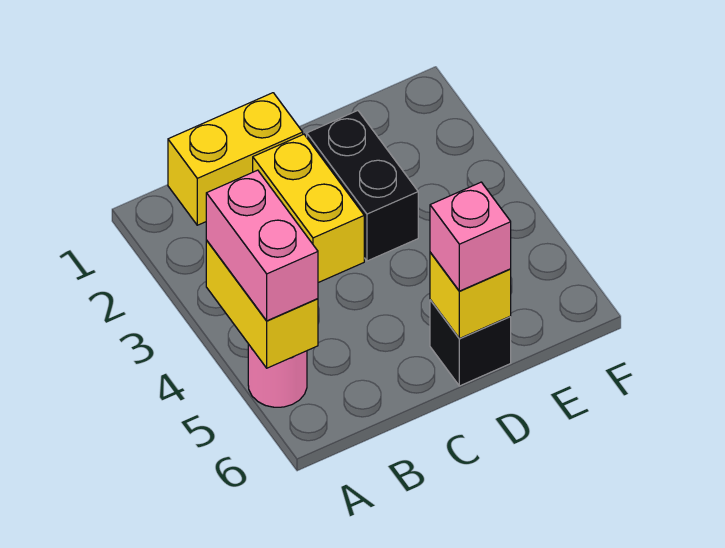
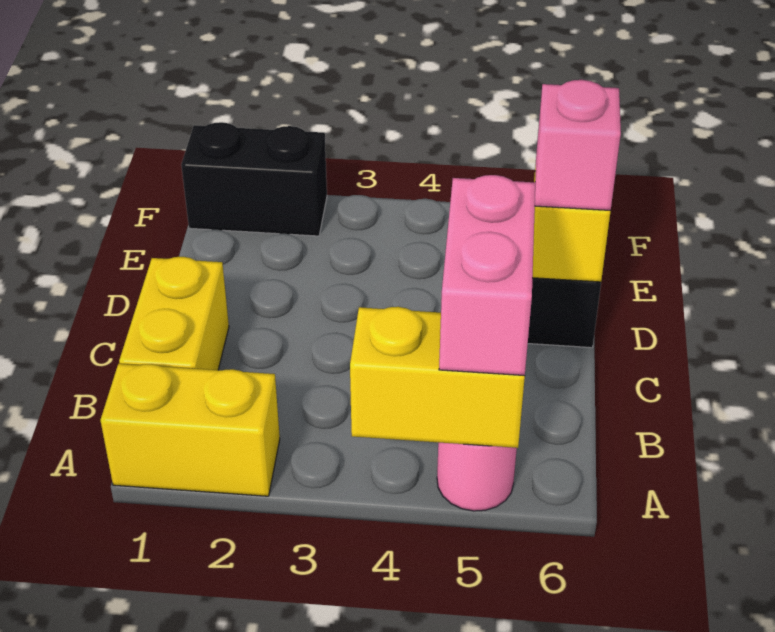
pink brick A4:A5 level 3 -> pink brick A5:B5 level 3
yellow brick C2:C3 level 1 -> yellow brick A1:A2 level 1
black brick D2:D3 level 1 -> black brick F1:F2 level 1

